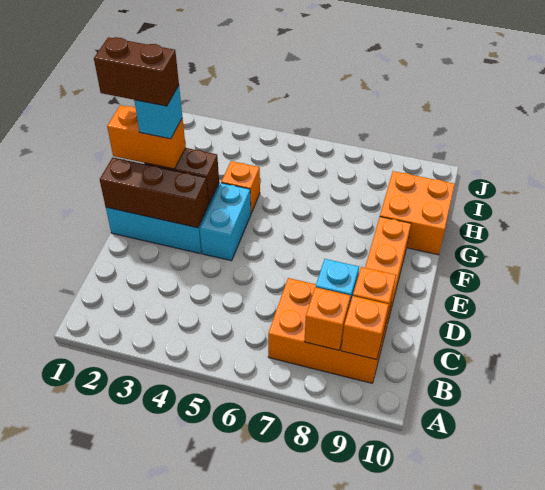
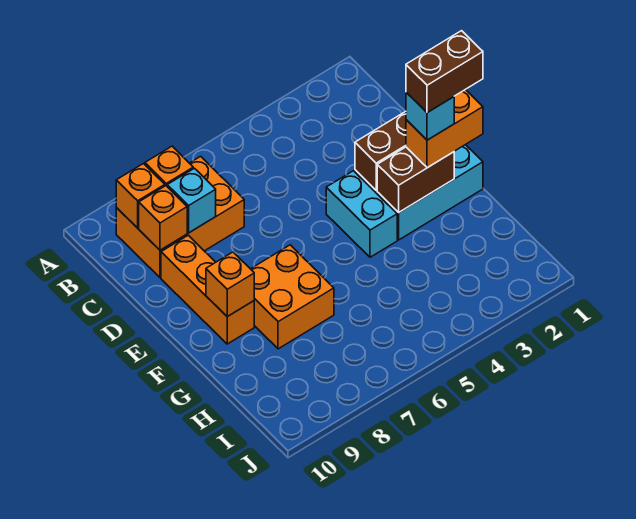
orange brick G4 level 1 -> orange brick F9 level 2
orange brick G9:H10 level 1 -> orange brick F7:G8 level 1

